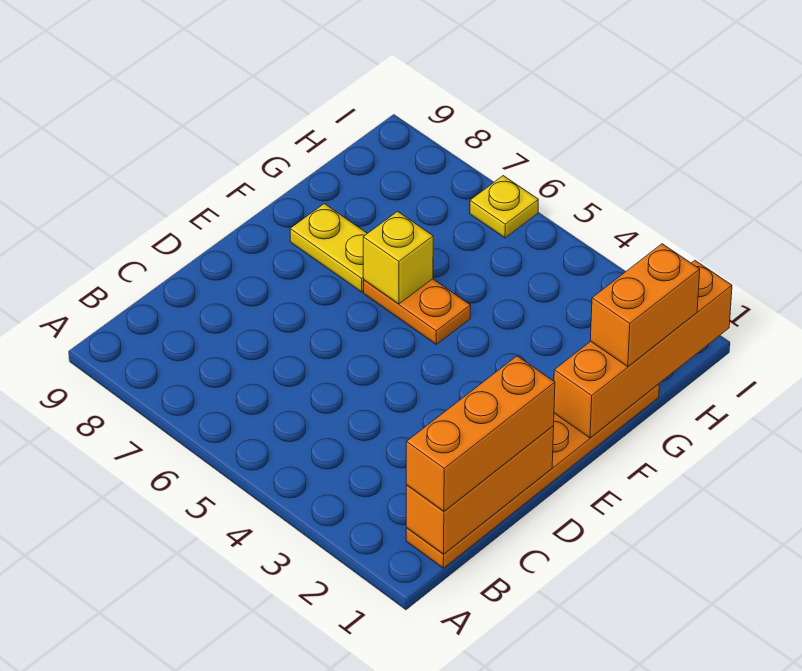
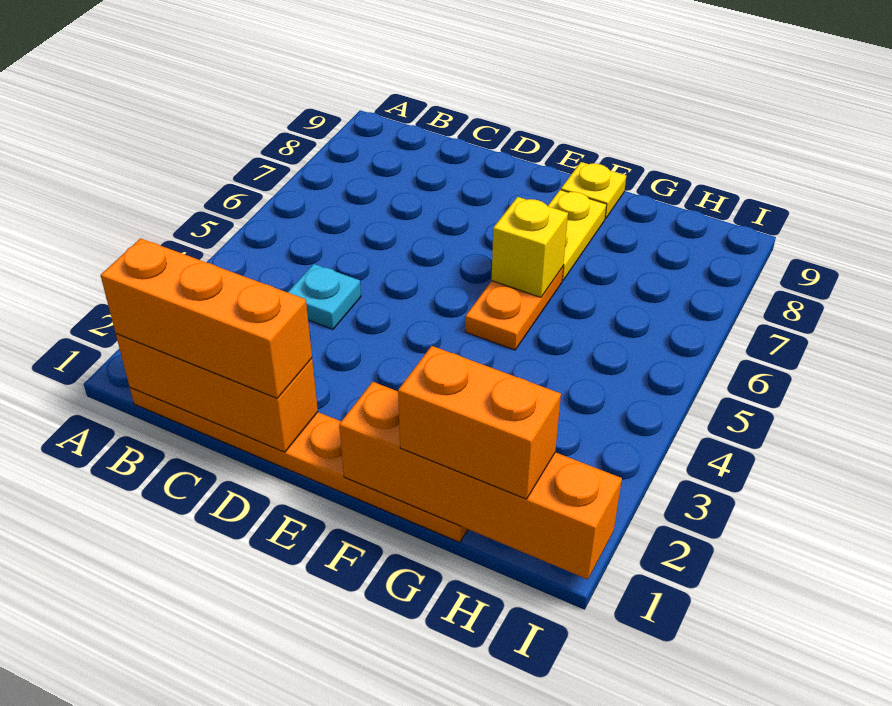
none -> cyan plate C4 level 1
yellow plate I6 level 1 -> yellow plate F9 level 1

